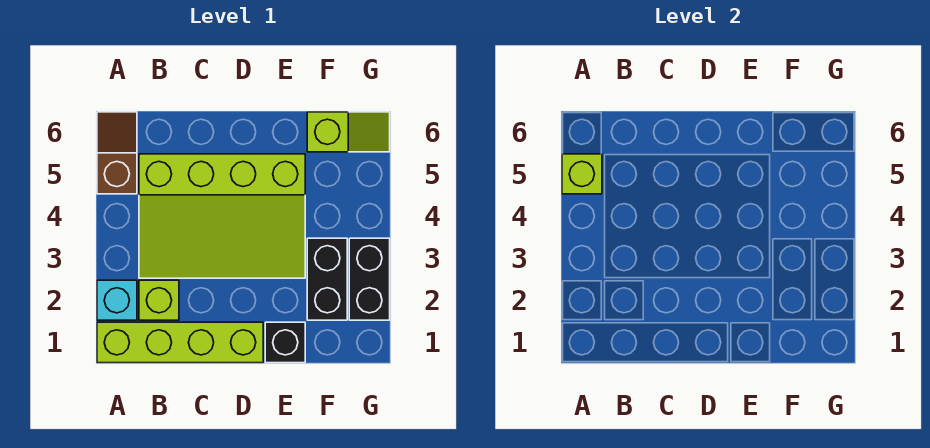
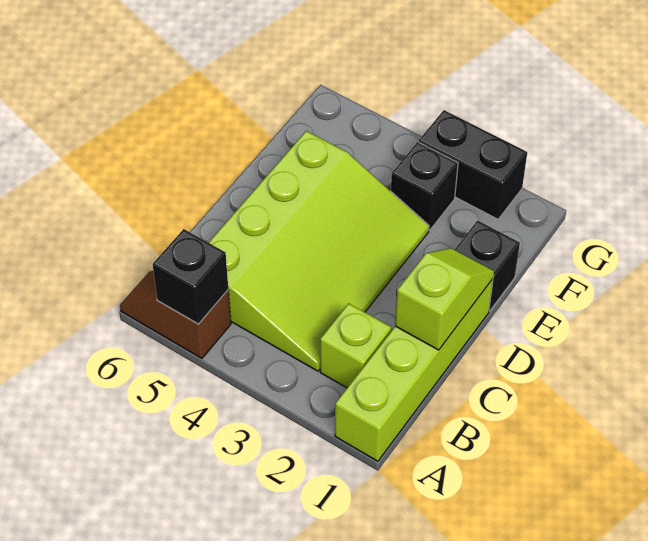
cyan brick A2 level 1 -> none
lime brick A5 level 2 -> black brick A5 level 2
black brick F2:F3 level 1 -> black brick F3 level 1
lime slope F6:G6 level 1 top F -> lime slope C1:D1 level 2 top C

